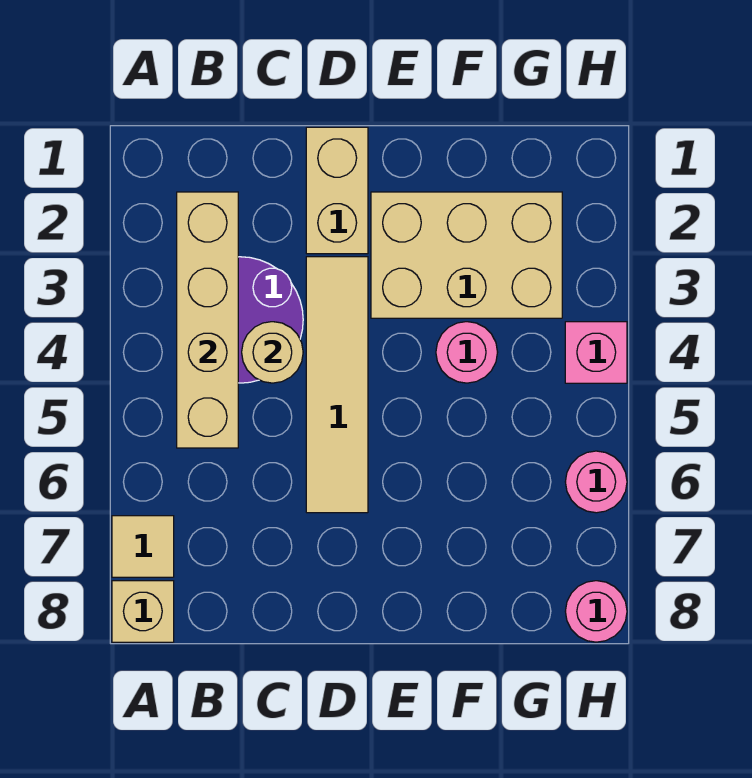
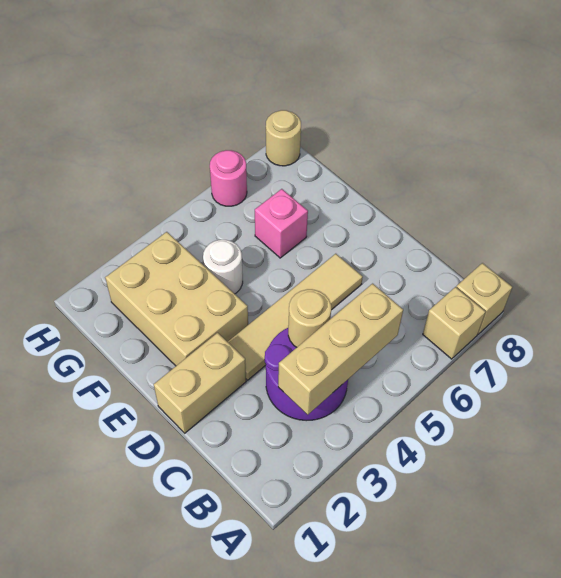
tan tile A7 level 1 -> tan brick A7 level 1
tan brick B2:B5 level 2 -> tan brick B3:B5 level 2
pink round brick F4 level 1 -> white round brick F4 level 1
pink brick H4 level 1 -> pink brick F6 level 1
pink round brick H8 level 1 -> tan round brick H8 level 1

